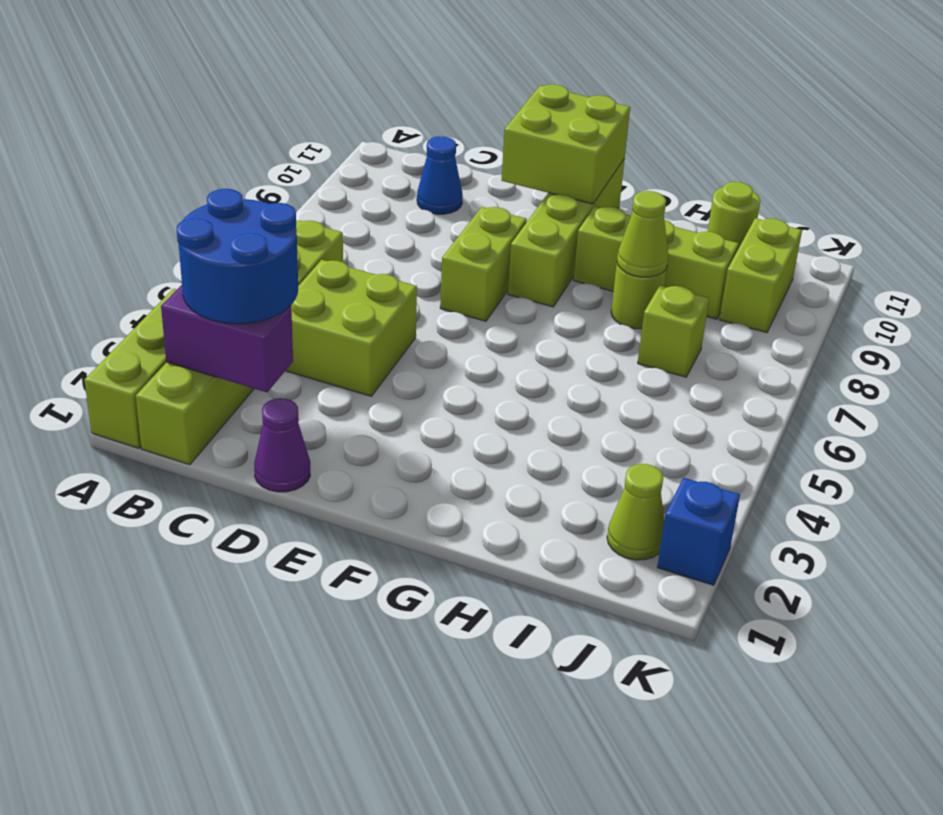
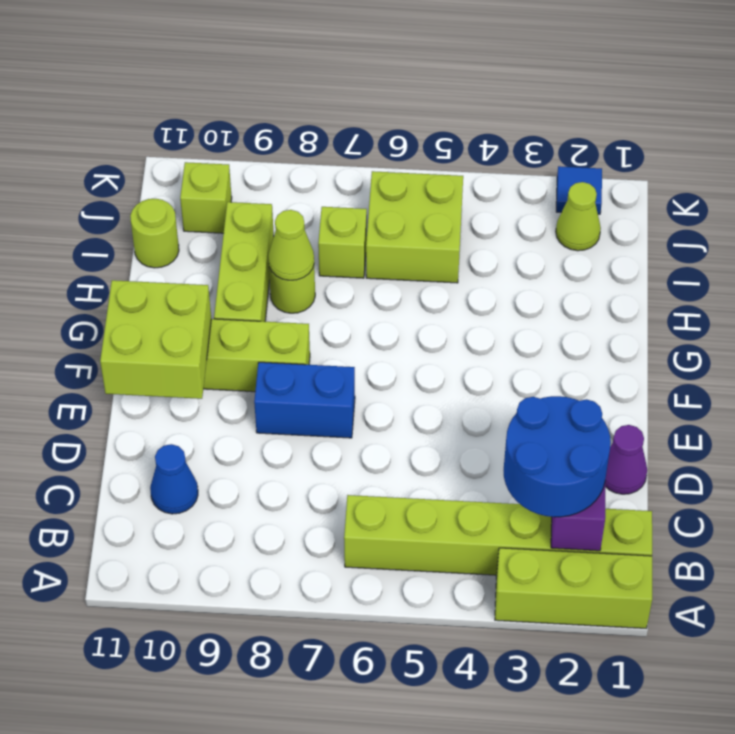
lime brick C4:D5 level 1 -> lime brick I5:J6 level 1
lime brick E7:E8 level 1 -> blue brick E7:E8 level 1
lime brick J9:J10 level 1 -> lime brick J10 level 1
blue brick K2 level 1 -> blue tile K2 level 1

